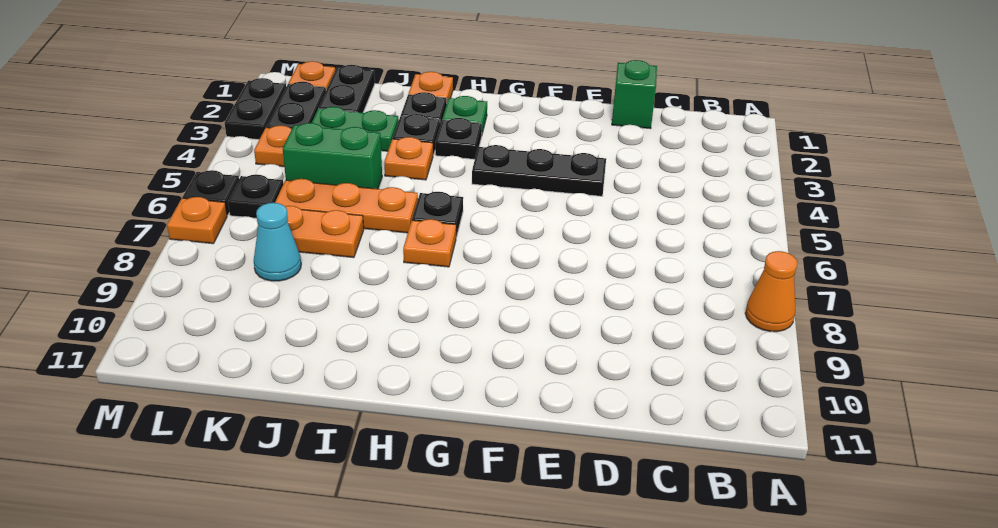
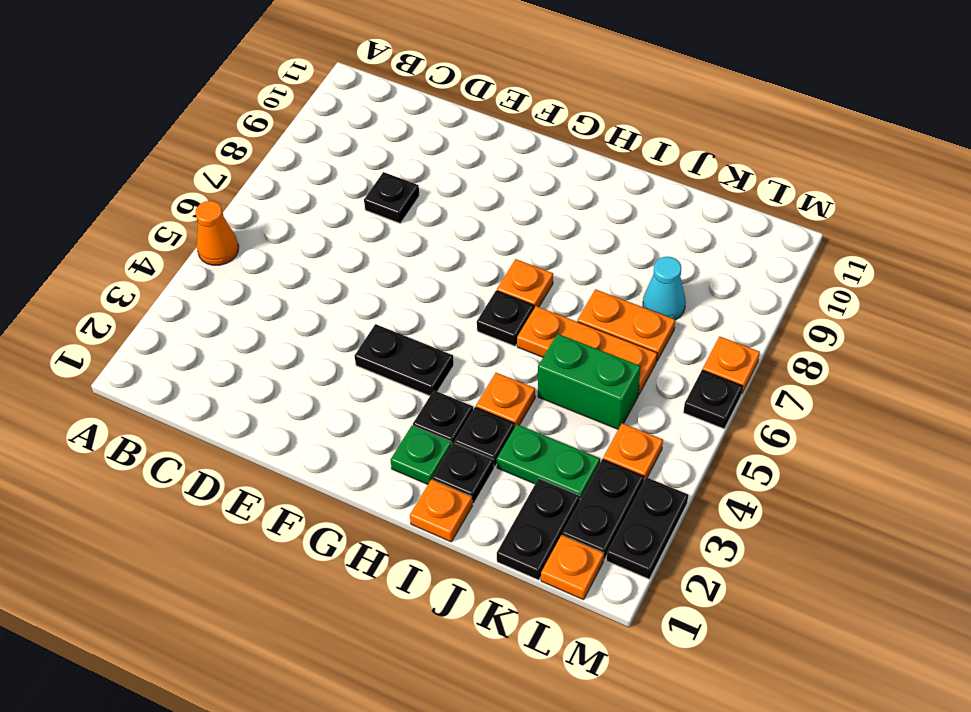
orange cone A8 level 1 -> orange cone A5 level 1
green brick D1 level 1 -> none
black plate E4:G4 level 1 -> black plate F4:G4 level 1
black plate L6 level 1 -> black plate D8 level 1

